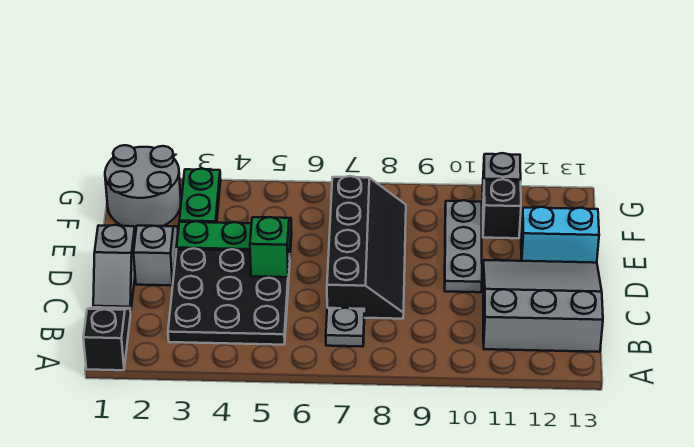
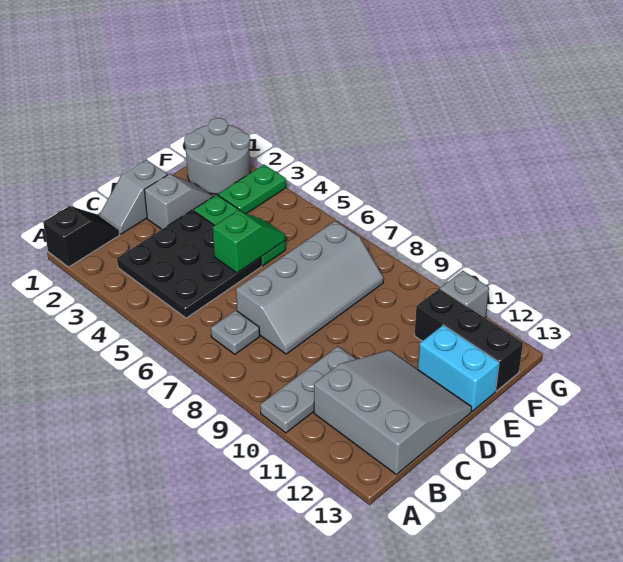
black slope C7:F8 level 1 top 7 -> grey slope C7:F8 level 1 top 7
grey plate D10:F10 level 1 -> grey plate A10:C10 level 1
black brick F11 level 1 -> black brick F11:F13 level 1

